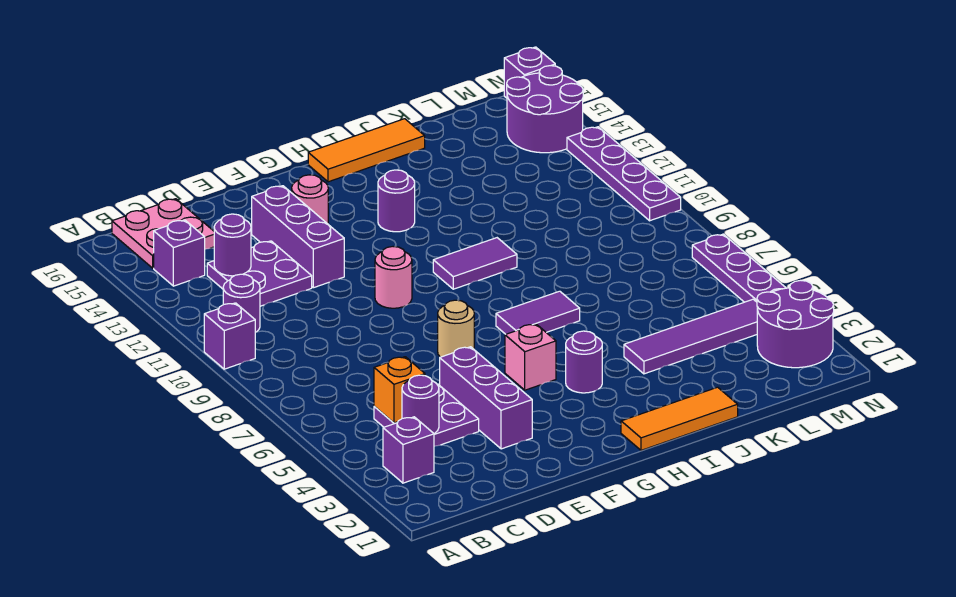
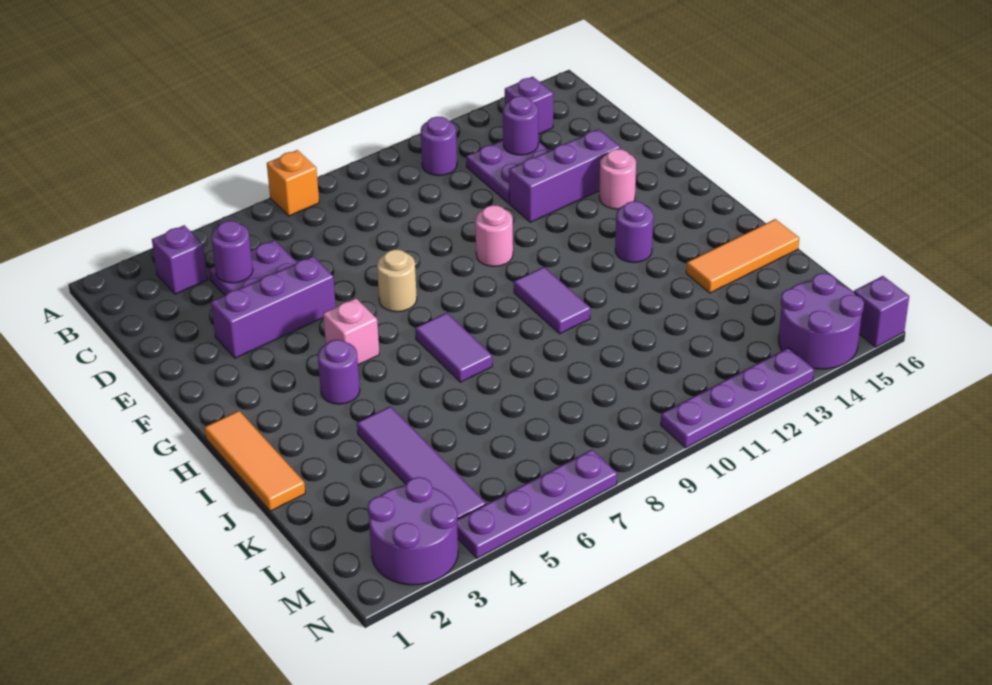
purple brick A10 level 1 -> none
pink plate B15:C16 level 1 -> none
orange brick C5 level 2 -> orange brick A7 level 1
orange tile H16:J16 level 1 -> orange tile J14:J16 level 1

